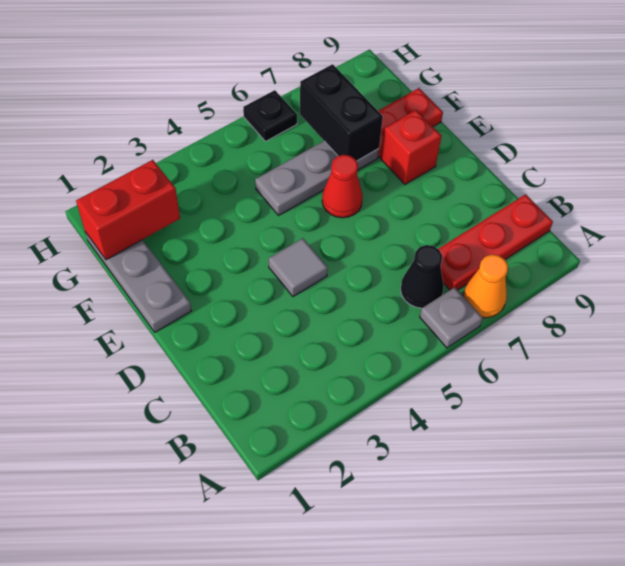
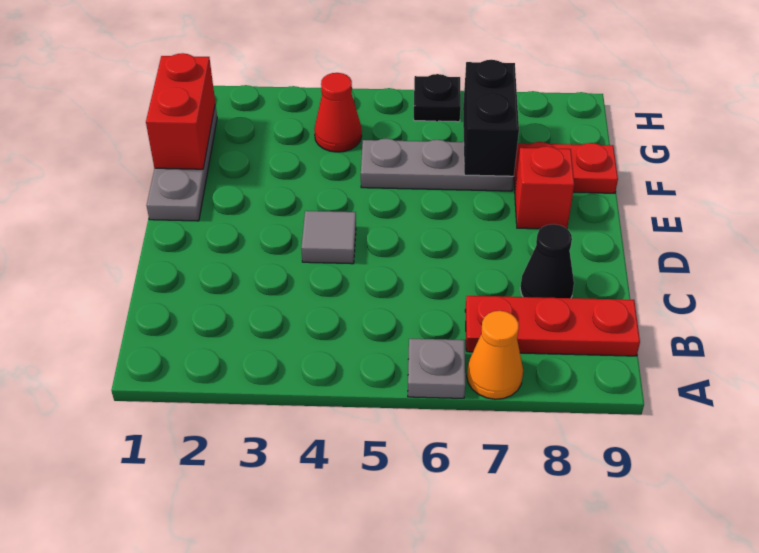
black cone B6 level 1 -> black cone C8 level 1
red cone E6 level 1 -> red cone G4 level 1
red brick G1:G2 level 2 -> red brick F1:G1 level 2

